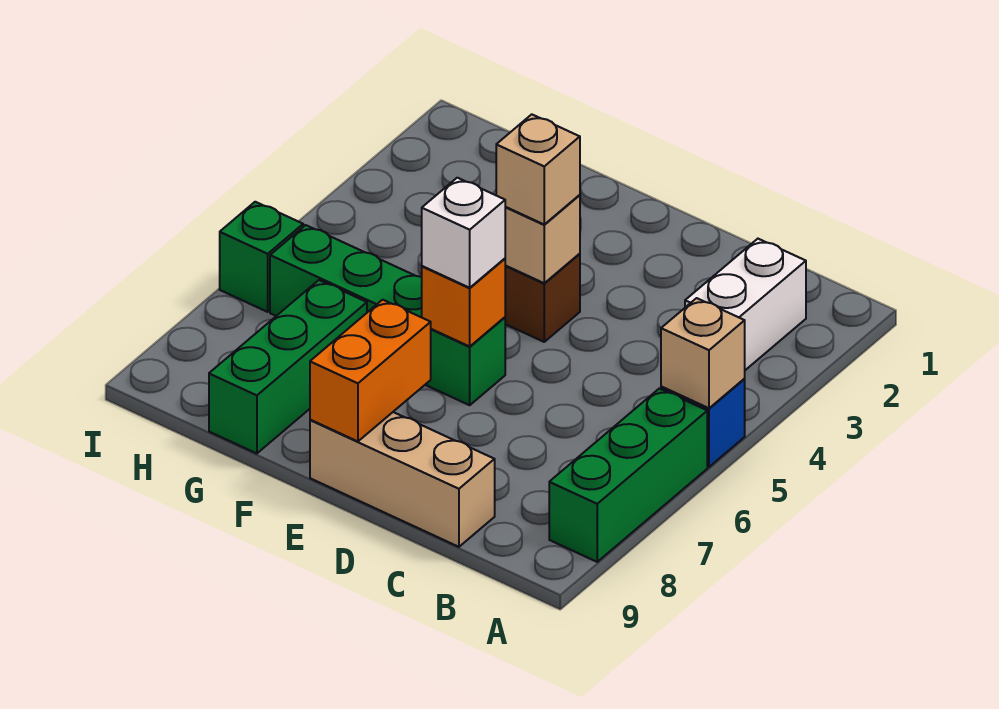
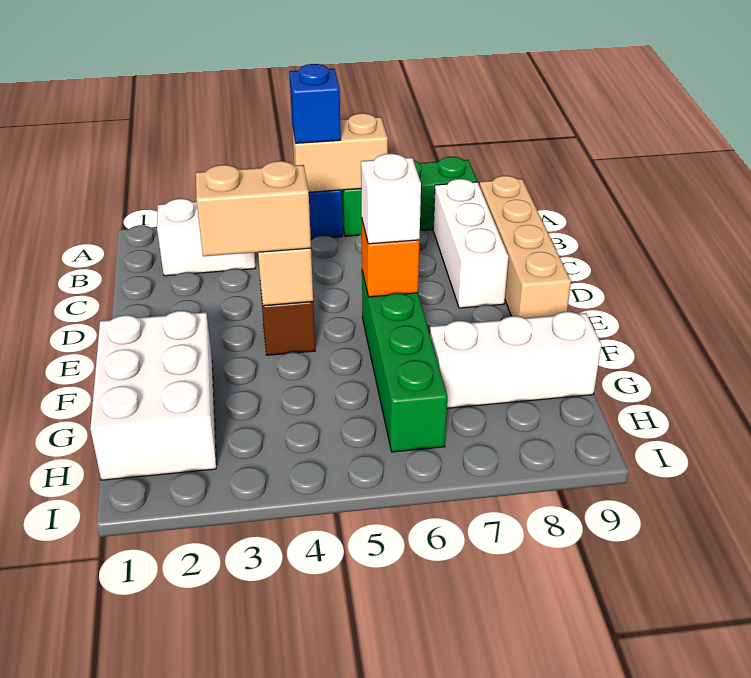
tan brick A5 level 2 -> tan brick A5:A6 level 2
none -> blue brick A5 level 3
none -> white brick B8:D8 level 1
tan brick C9:E9 level 1 -> tan brick B9:E9 level 1
tan brick E4 level 3 -> tan brick E3:E4 level 3
orange brick E8:E9 level 2 -> none
none -> white brick F1:H2 level 1
green brick G7:G9 level 1 -> white brick G7:G9 level 1
green brick I6 level 1 -> none

